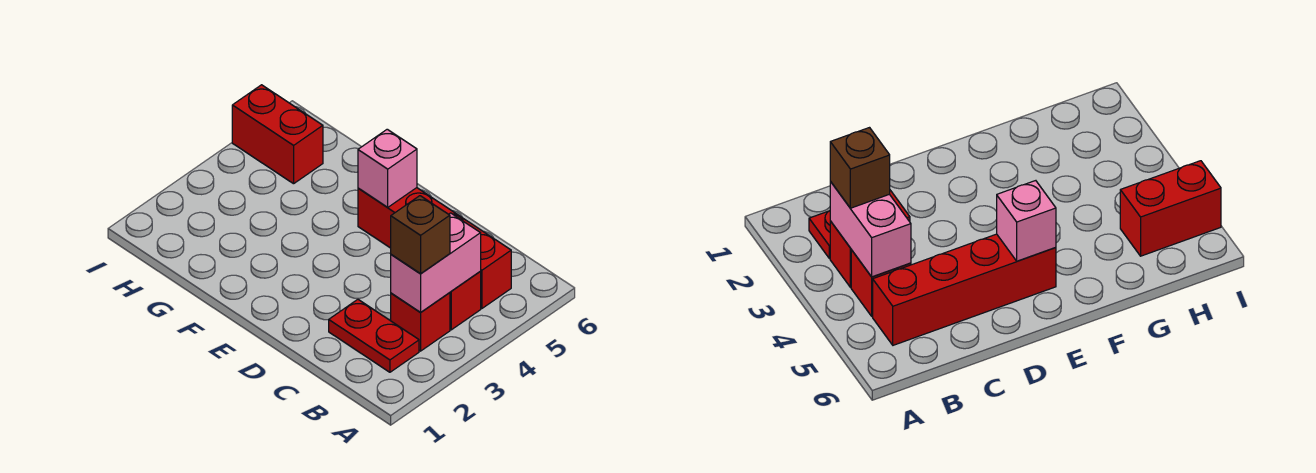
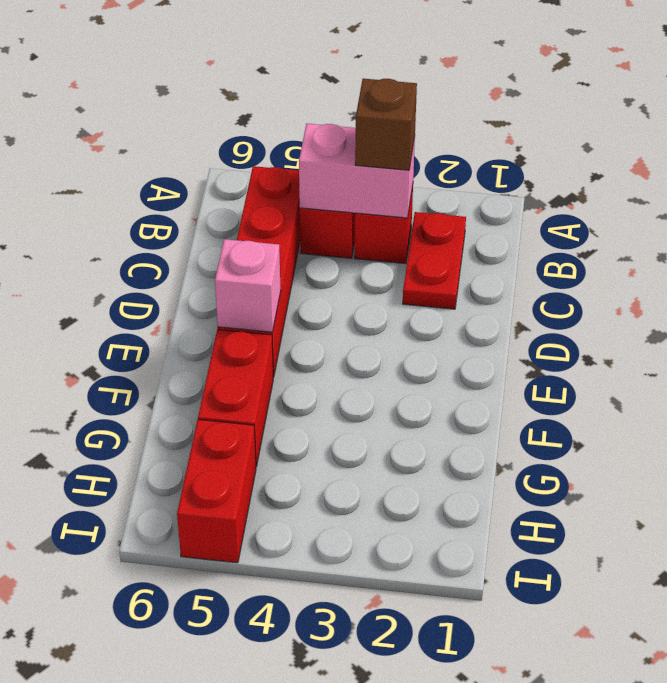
none -> red brick F5:G5 level 1

